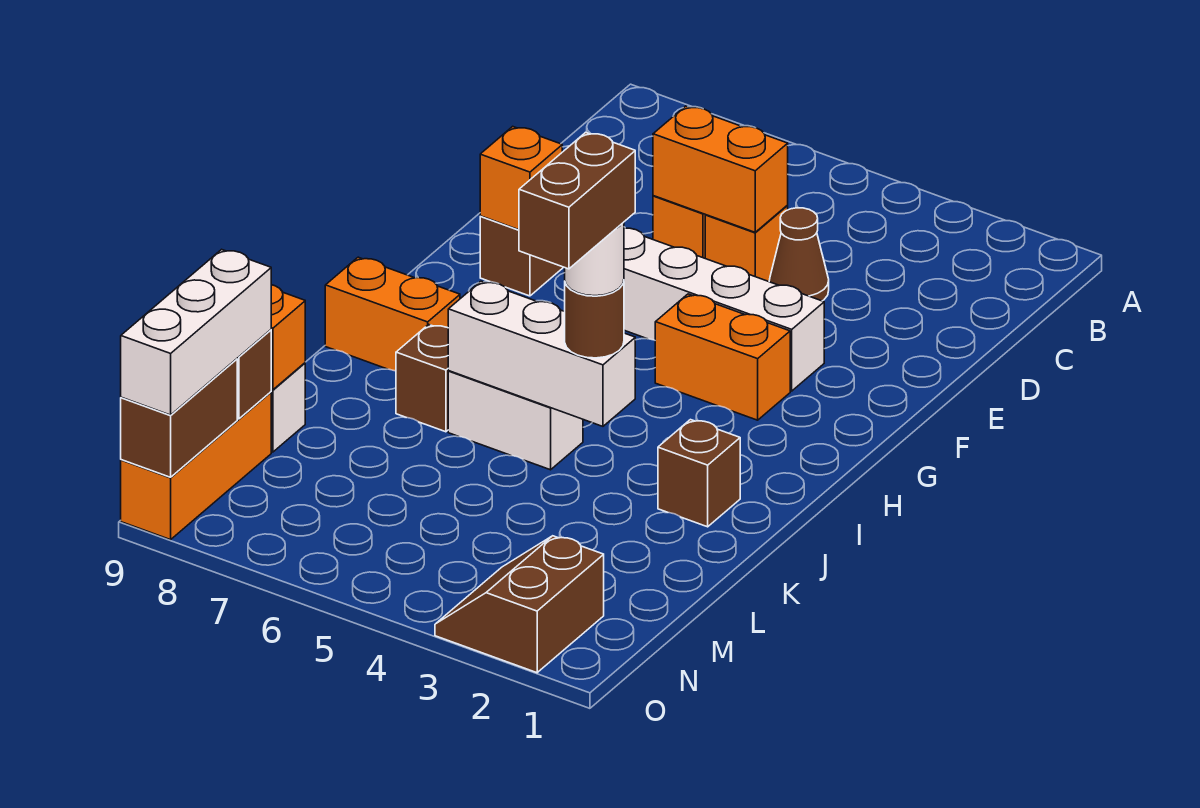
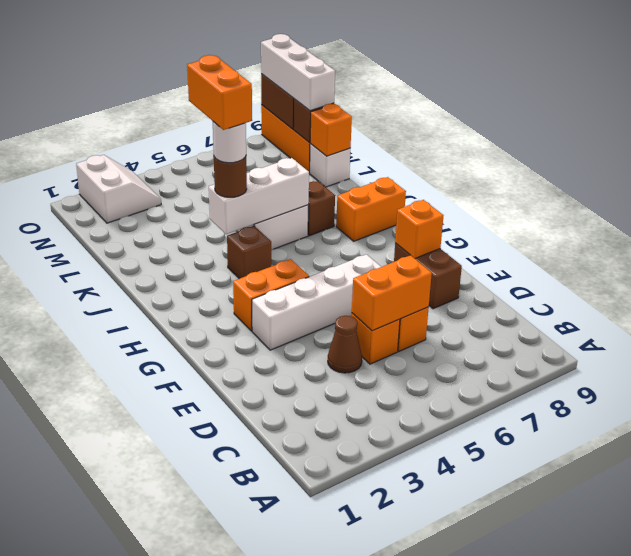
brown brick J2 level 1 -> brown brick I4 level 1
brown brick J4:K4 level 5 -> orange brick J4:K4 level 5
brown slope N2:O3 level 1 top 2 -> white slope N2:O3 level 1 top 2

